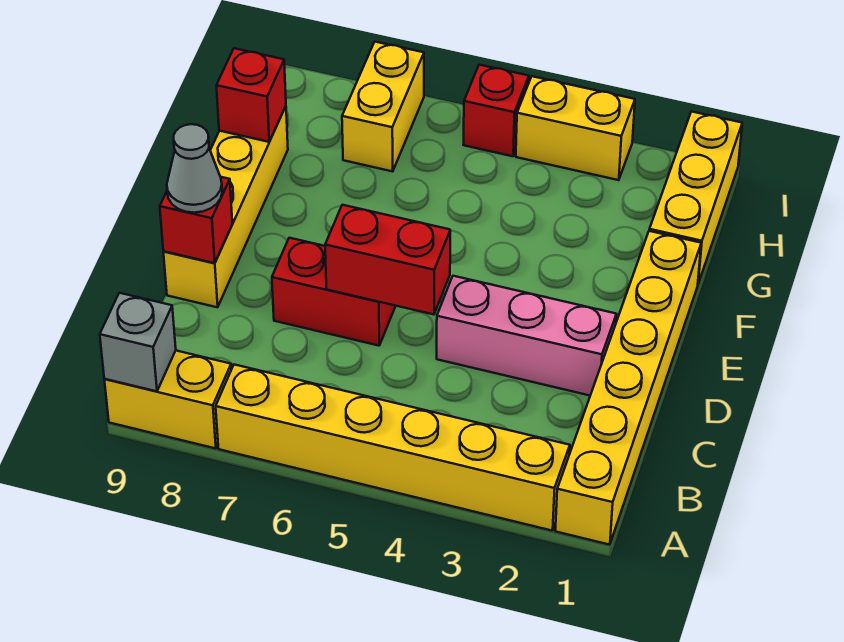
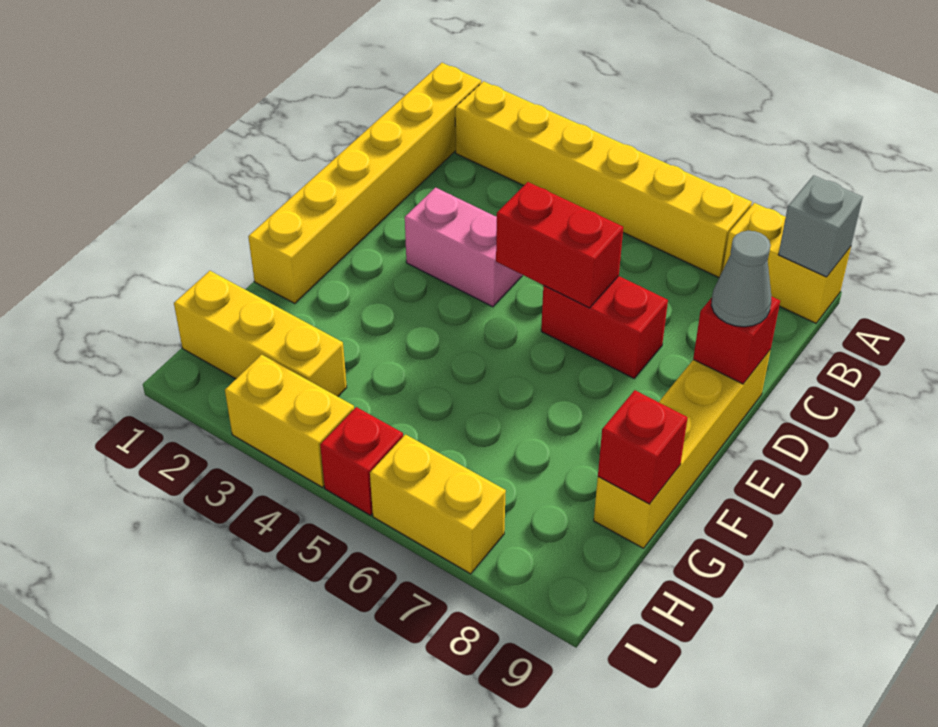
pink brick D2:D4 level 1 -> pink brick D3:D4 level 1
yellow brick G1:I1 level 1 -> yellow brick H1:H3 level 1
yellow brick H7:I7 level 1 -> yellow brick I6:I7 level 1

